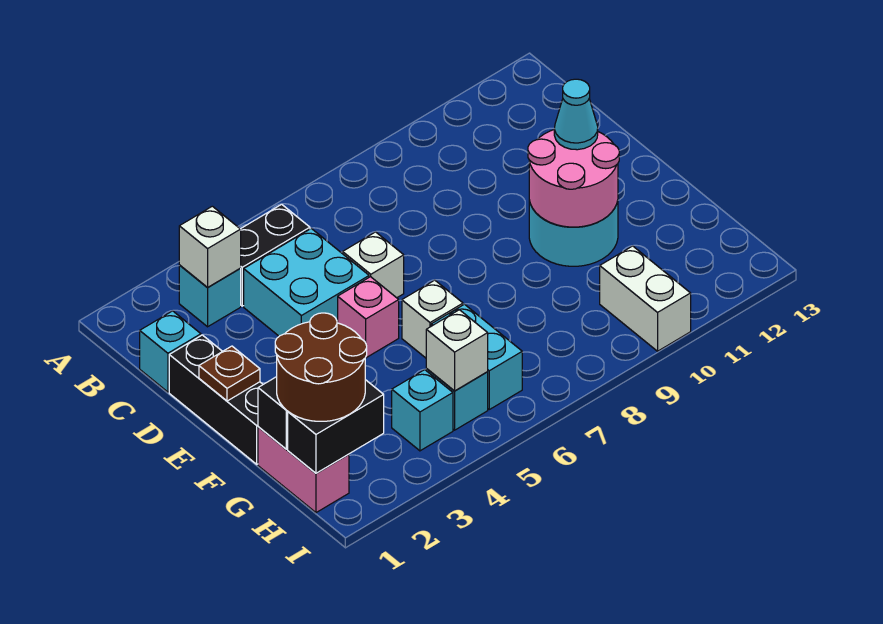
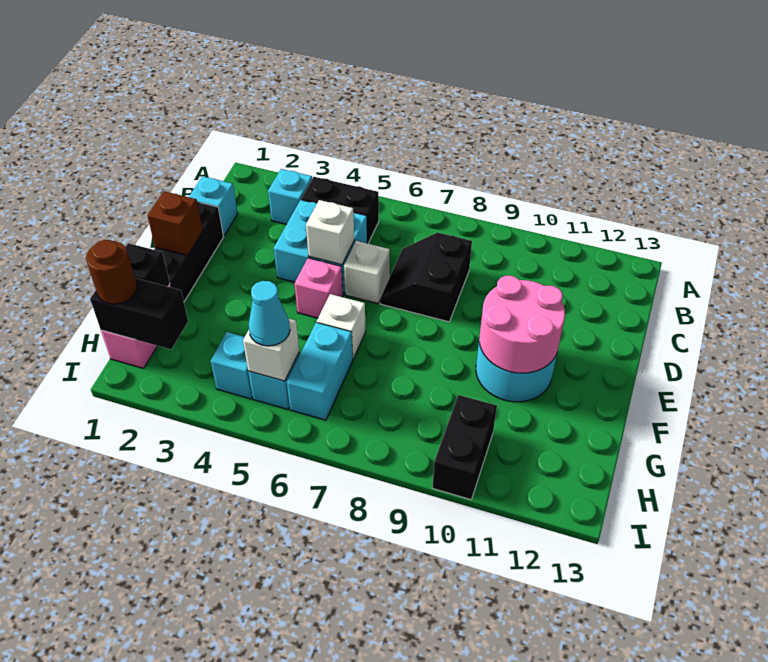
white brick B3 level 2 -> white brick D5 level 2
none -> black slope C7:D8 level 1 top 8
brown plate E1 level 2 -> brown brick E1 level 2
cyan cone E11 level 3 -> cyan cone H5 level 3
brown round brick G1:H2 level 3 -> brown round brick H1 level 3
white brick H10:I10 level 1 -> black brick H10:I10 level 1

